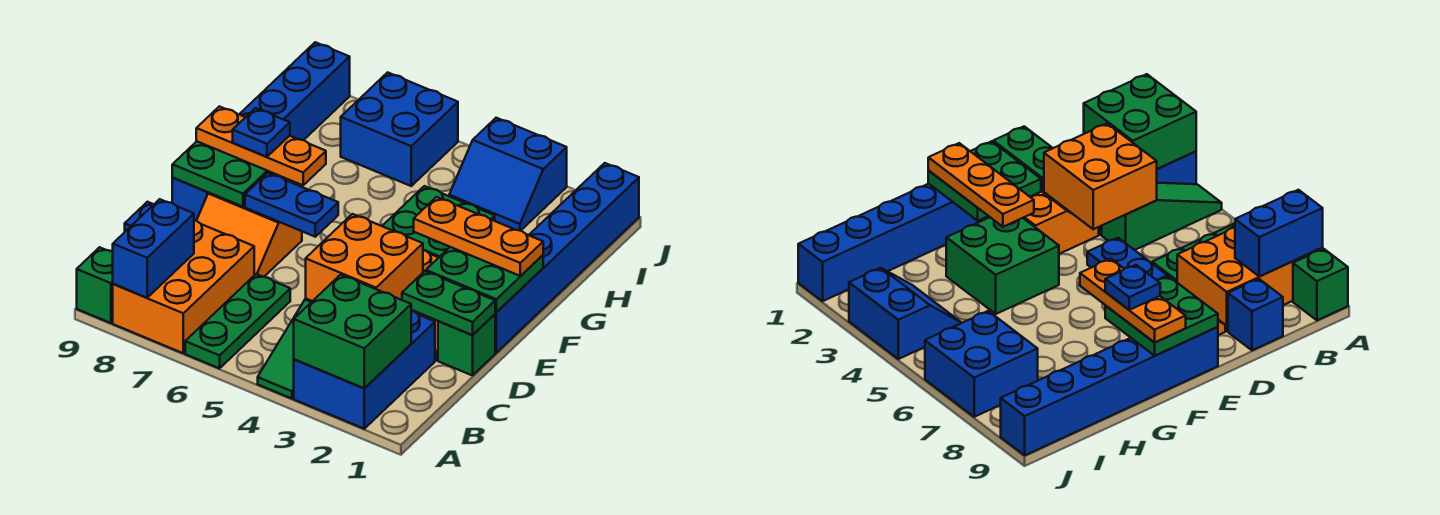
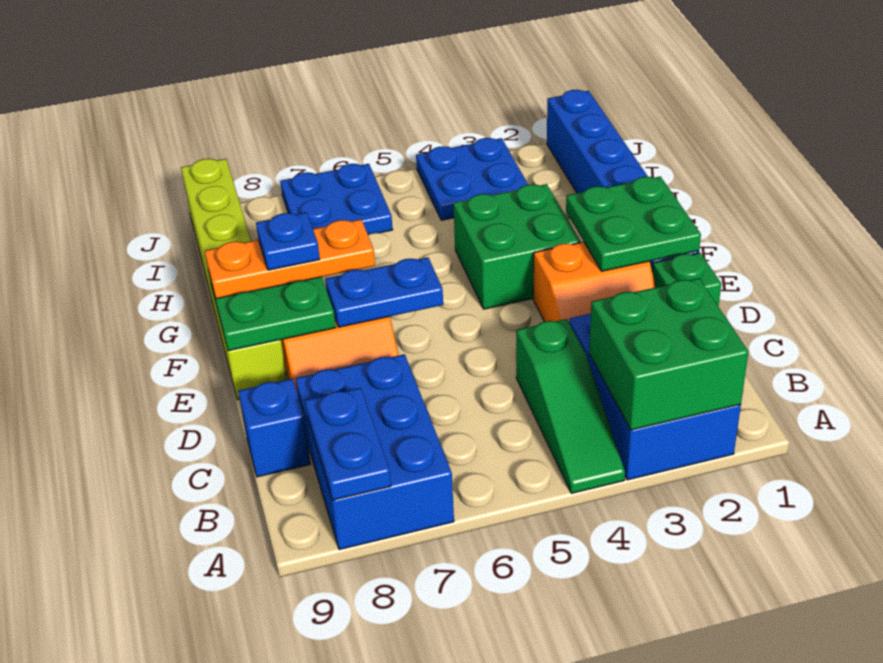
green plate A6:C6 level 1 -> none
orange brick A7:C8 level 1 -> blue brick A7:C8 level 1
blue brick A8:B8 level 2 -> blue plate A8:B8 level 2
green brick A9 level 1 -> none
orange brick C3:D4 level 2 -> none
green plate D1:D2 level 2 -> none
blue brick E9:J9 level 1 -> lime brick E9:J9 level 1
orange plate F1:F3 level 3 -> none
blue slope I3:J4 level 1 top J -> blue plate I3:J4 level 1
blue brick I6:J7 level 1 -> blue plate I6:J7 level 1

